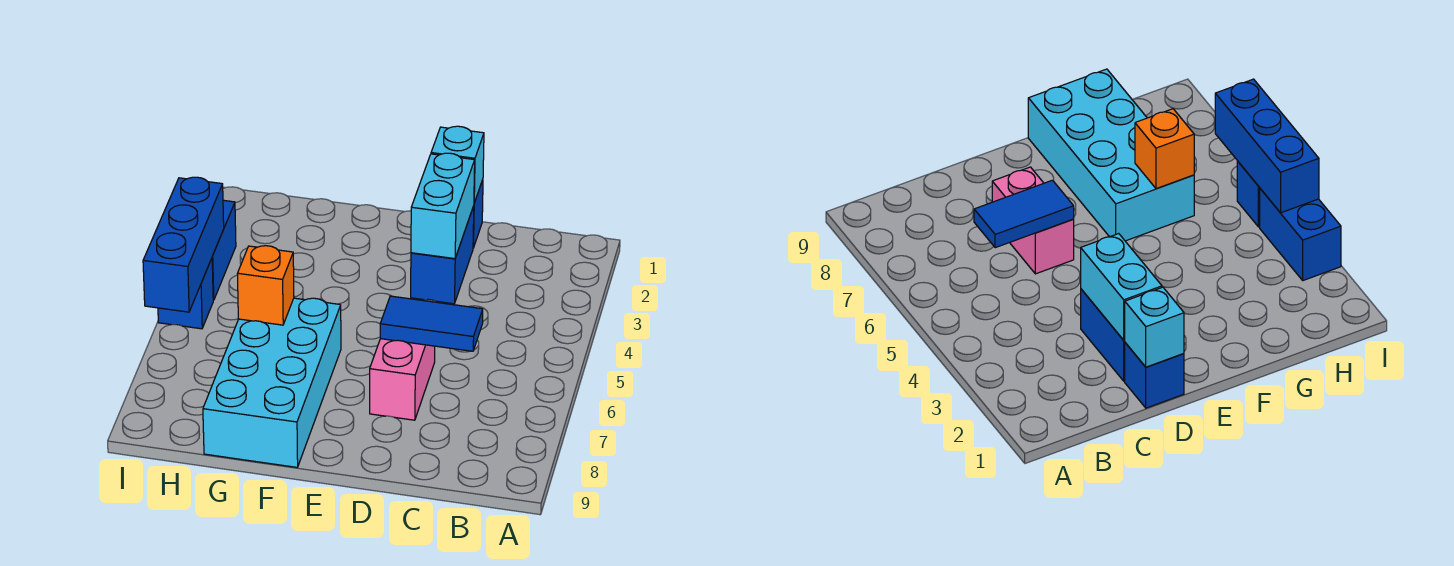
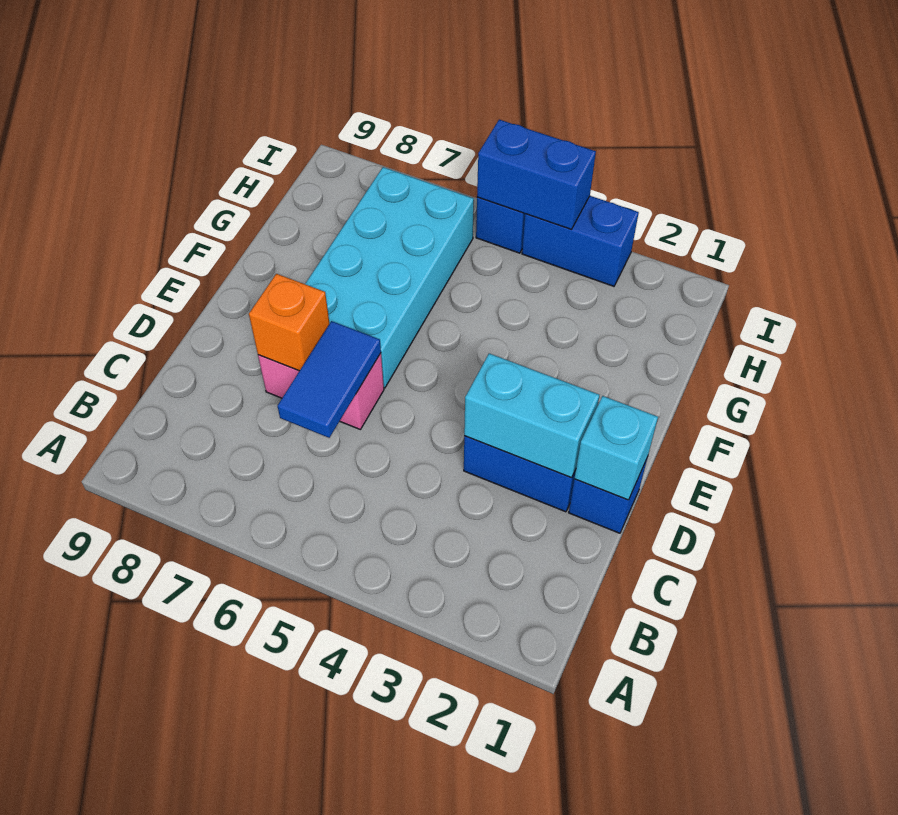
cyan brick F6:G9 level 1 -> cyan brick E6:H7 level 1
orange brick G6 level 2 -> orange brick D7 level 2
blue brick I4:I6 level 2 -> blue brick I4:I5 level 2

